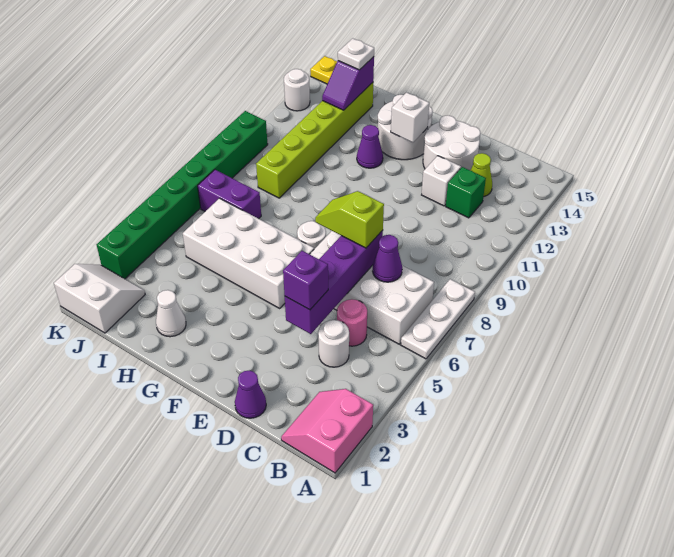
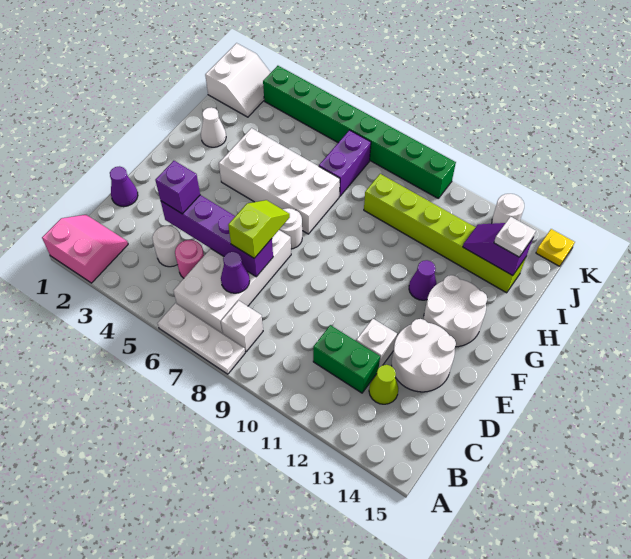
green brick C12 level 1 -> green brick C11:C12 level 1
white brick F5:I6 level 1 -> white brick G4:H7 level 1
white brick F13 level 2 -> white brick B8 level 1

